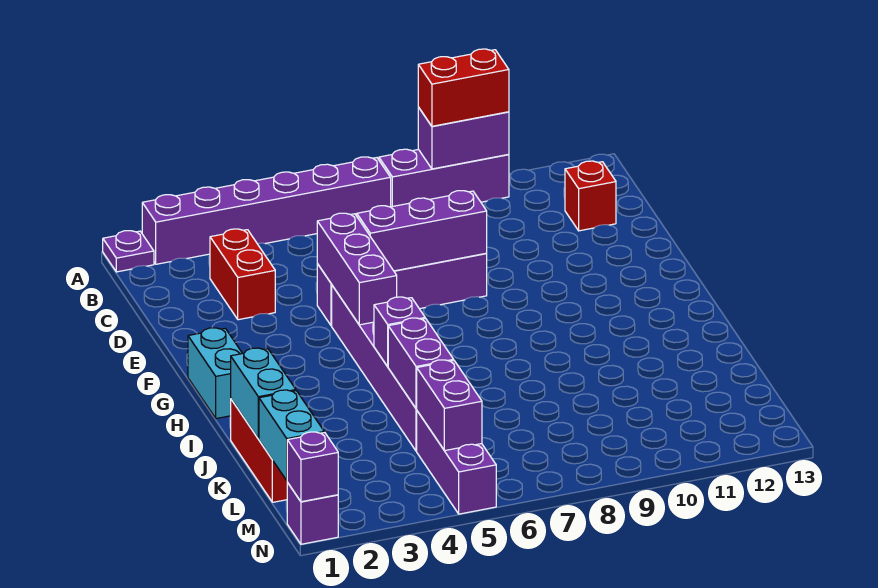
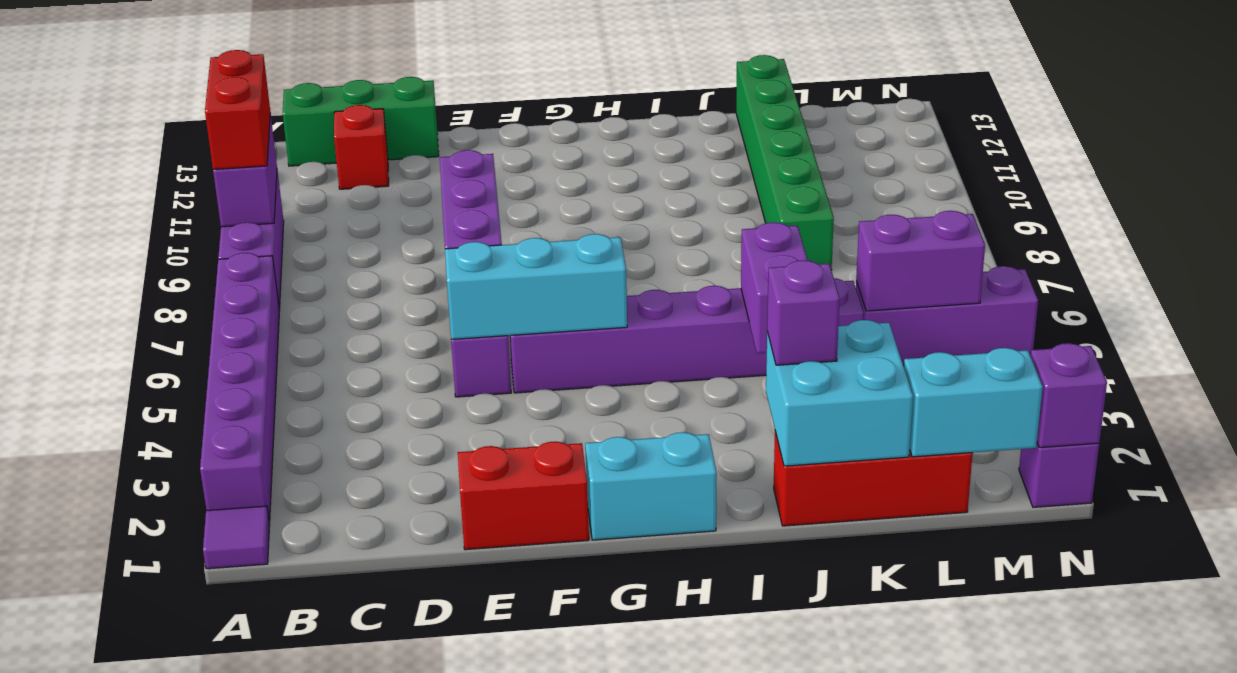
purple plate A1 level 1 -> purple tile A1 level 1
none -> green brick B13:D13 level 1
red brick C3:D3 level 1 -> red brick E1:F1 level 1
purple brick E5:G5 level 2 -> cyan brick E5:G5 level 2
purple brick I5 level 2 -> purple brick J2 level 3
cyan brick J1:K1 level 2 -> cyan brick J1:K2 level 2
purple brick J5:K5 level 2 -> purple brick J4:J5 level 2
none -> green brick K8:K13 level 1

